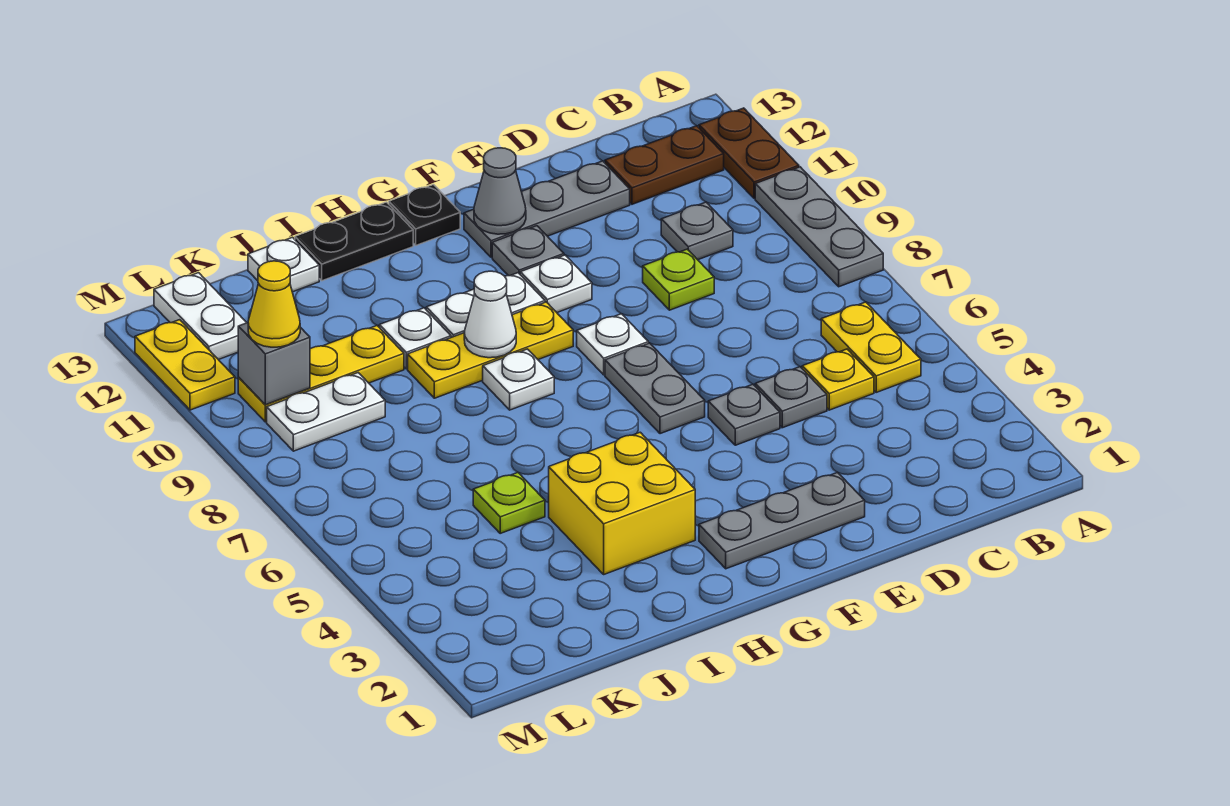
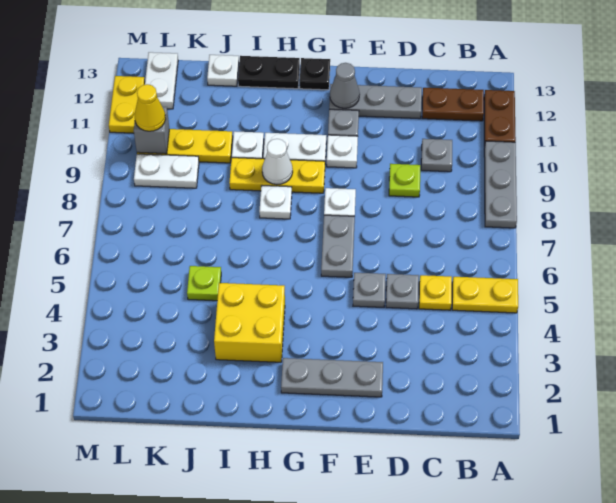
yellow plate B5:B6 level 1 -> yellow plate A5:B5 level 1

